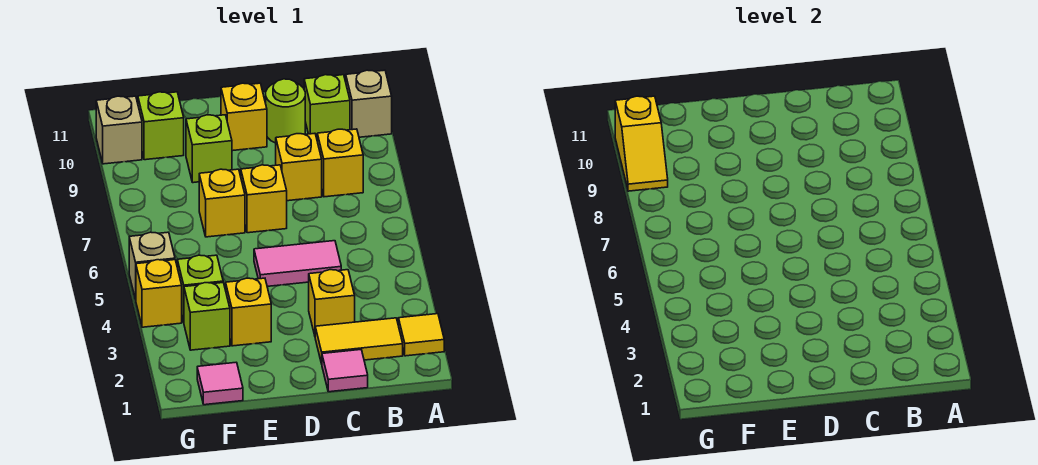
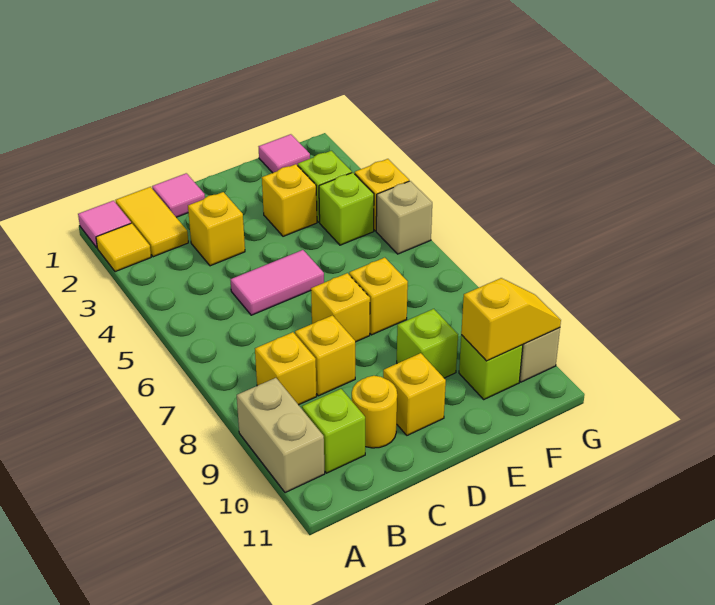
none -> pink tile A1 level 1
tan brick A10 level 1 -> tan brick A9:A10 level 1
yellow tile B2:C2 level 1 -> yellow tile B1:B2 level 1
lime round brick C10 level 1 -> yellow round brick C10 level 1
yellow slope G9:G10 level 2 top 10 -> yellow slope F10:G10 level 2 top F

